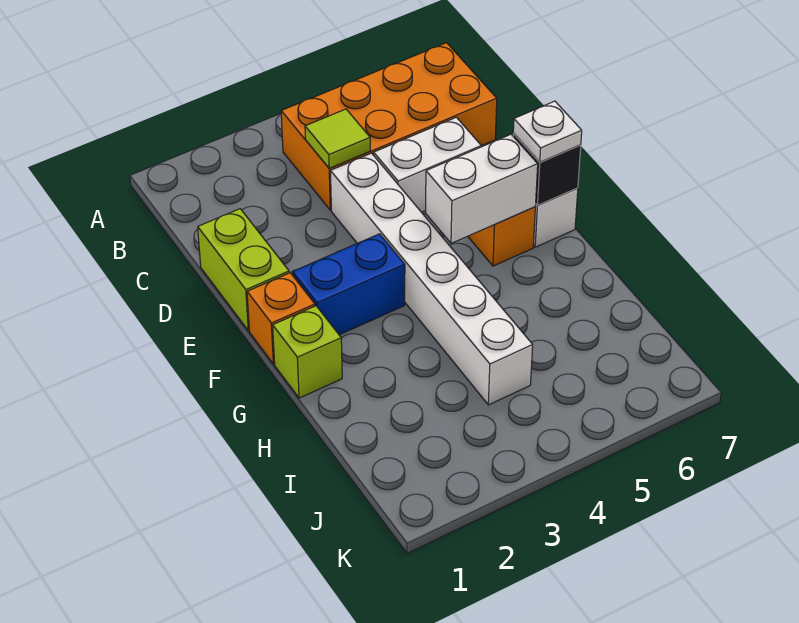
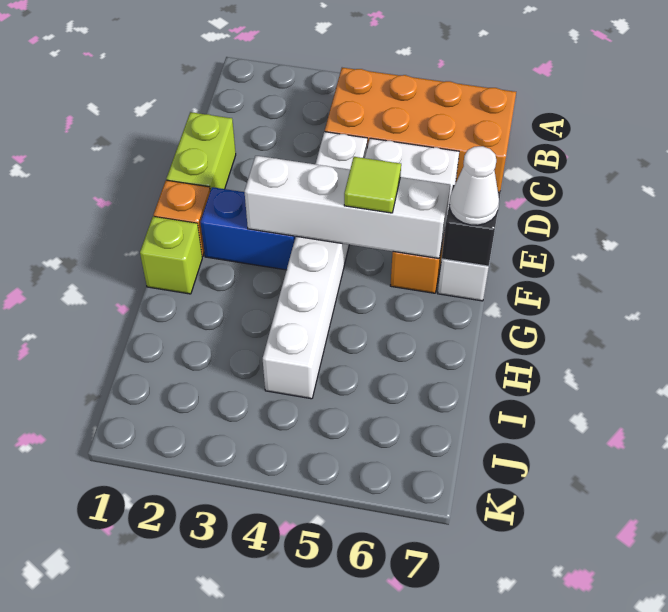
lime tile C4 level 2 -> lime tile F5 level 3
white brick F5:F6 level 2 -> white brick F3:F6 level 2
white plate F7 level 3 -> white cone F7 level 3

